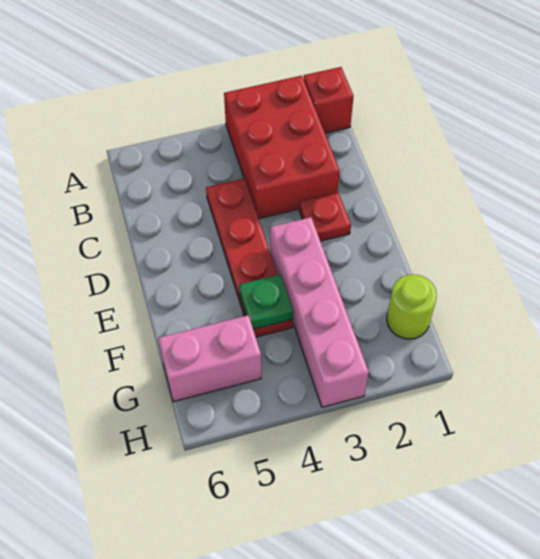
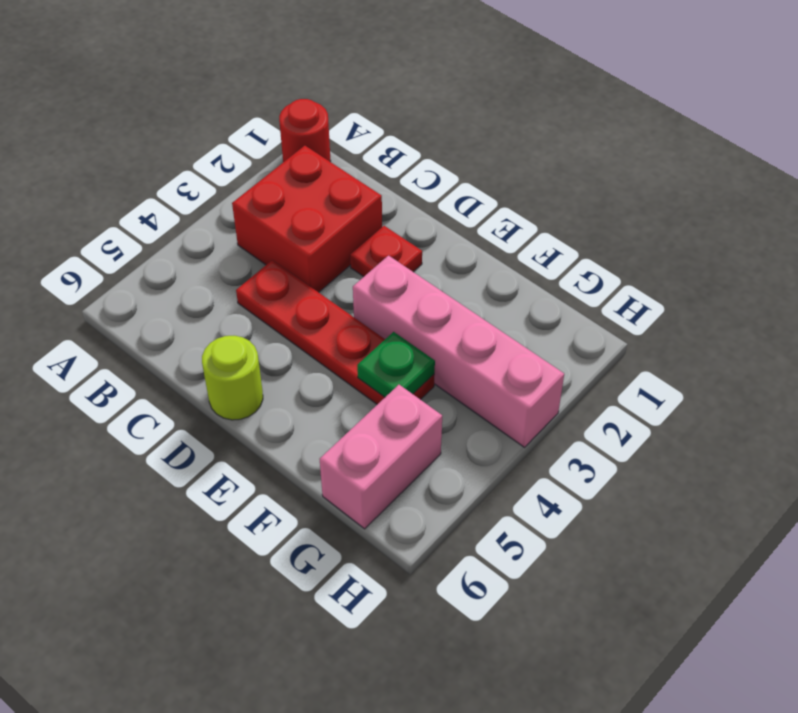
red brick A1 level 1 -> red round brick A1 level 1
red brick A2:C3 level 1 -> red brick B2:C3 level 1
lime round brick G1 level 1 -> lime round brick D6 level 1

